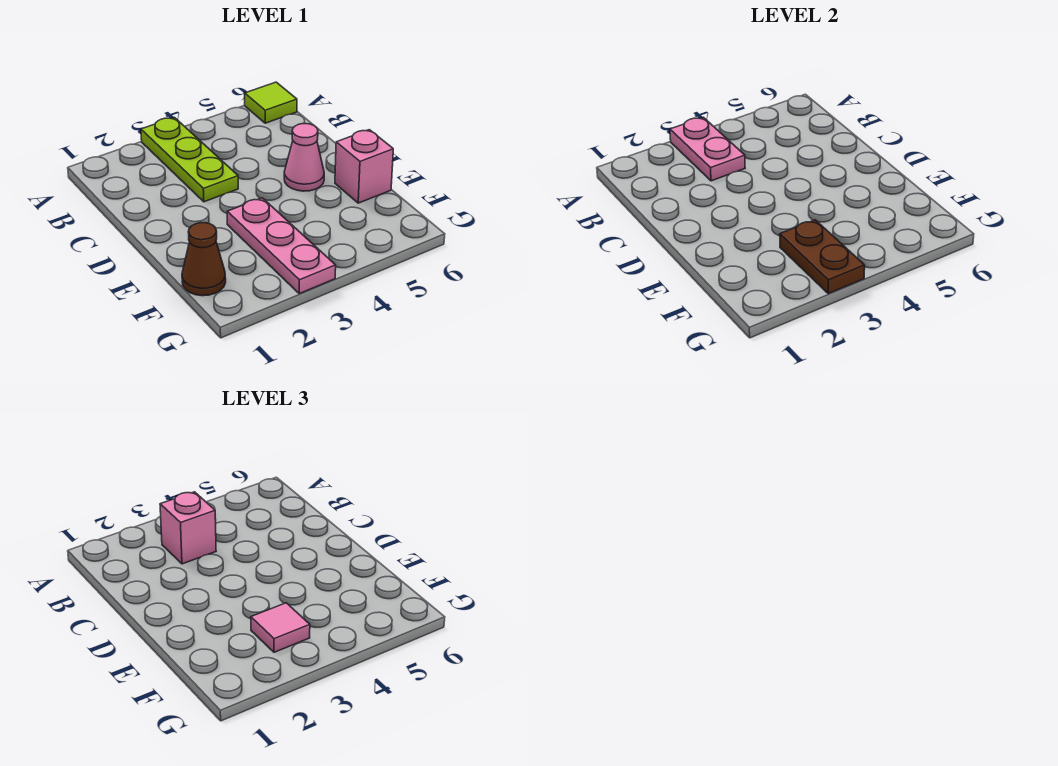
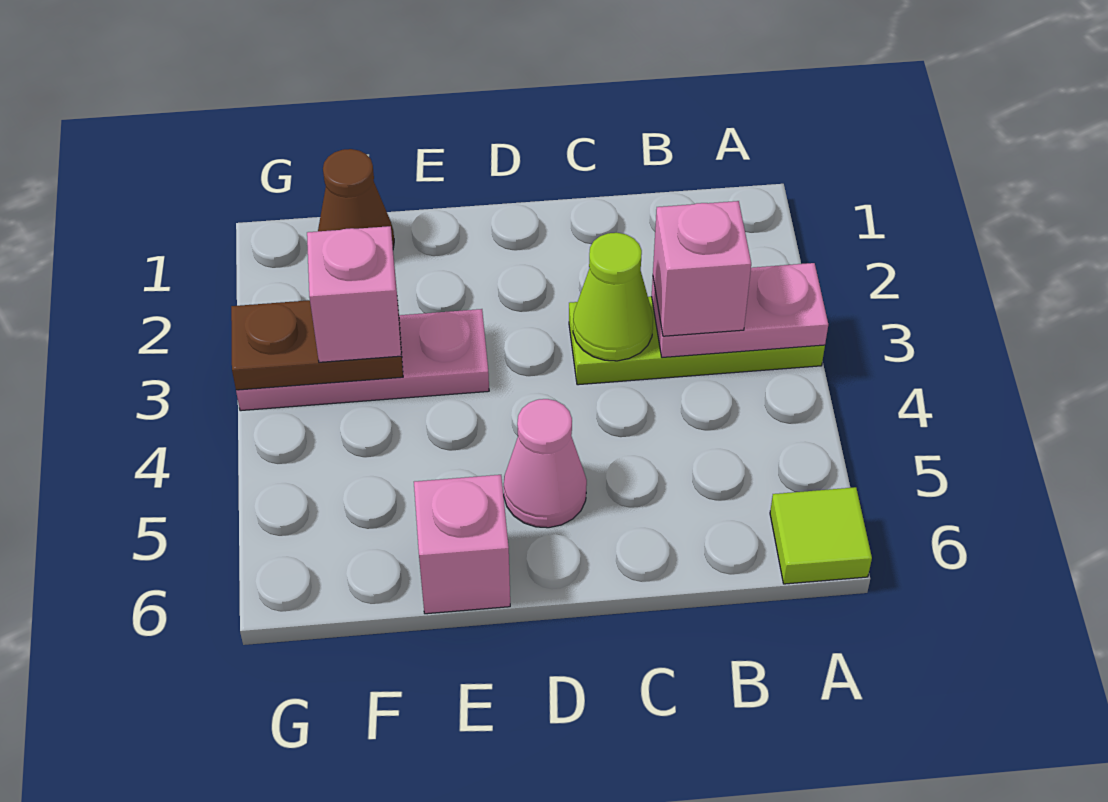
none -> lime cone C3 level 2
pink tile F3 level 3 -> pink brick F3 level 3

